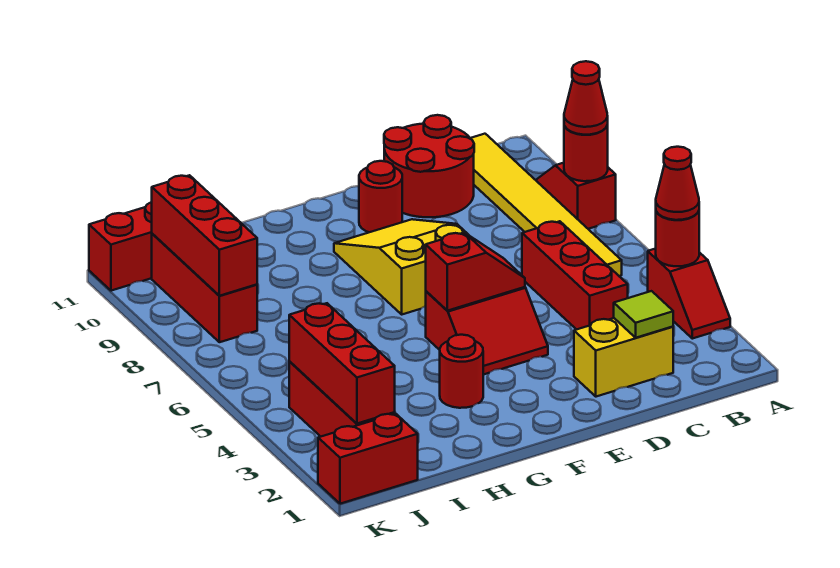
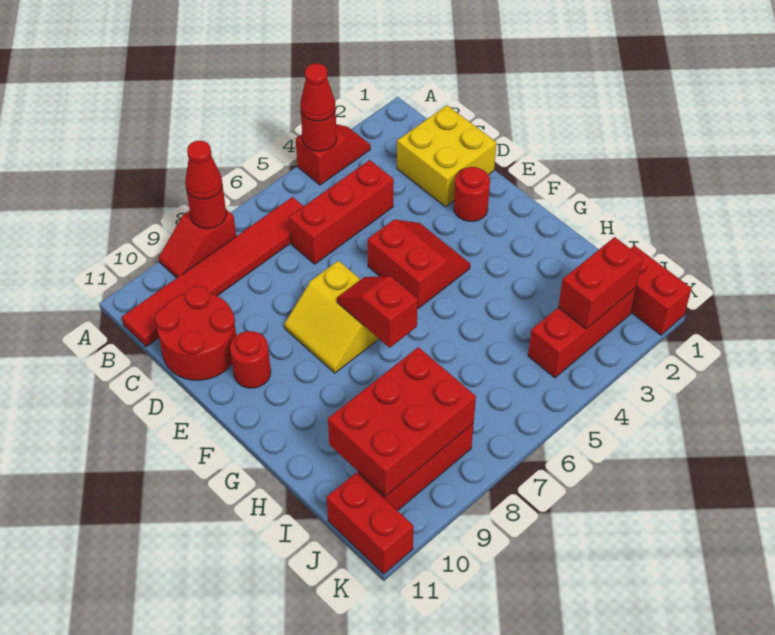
yellow tile B6:B11 level 1 -> red tile B6:B11 level 1
yellow brick C2:D2 level 1 -> yellow brick C1:D2 level 1
lime tile C2 level 2 -> none
red slope E5:F5 level 2 top F -> red slope F7:G7 level 2 top G
yellow slope E7:F9 level 1 top 7 -> yellow slope E7:F8 level 1 top 7
red round brick G3 level 1 -> red round brick E2 level 1
red brick J2:J4 level 2 -> red brick J2:J3 level 2
red brick J8:J10 level 2 -> red brick I8:J10 level 2

